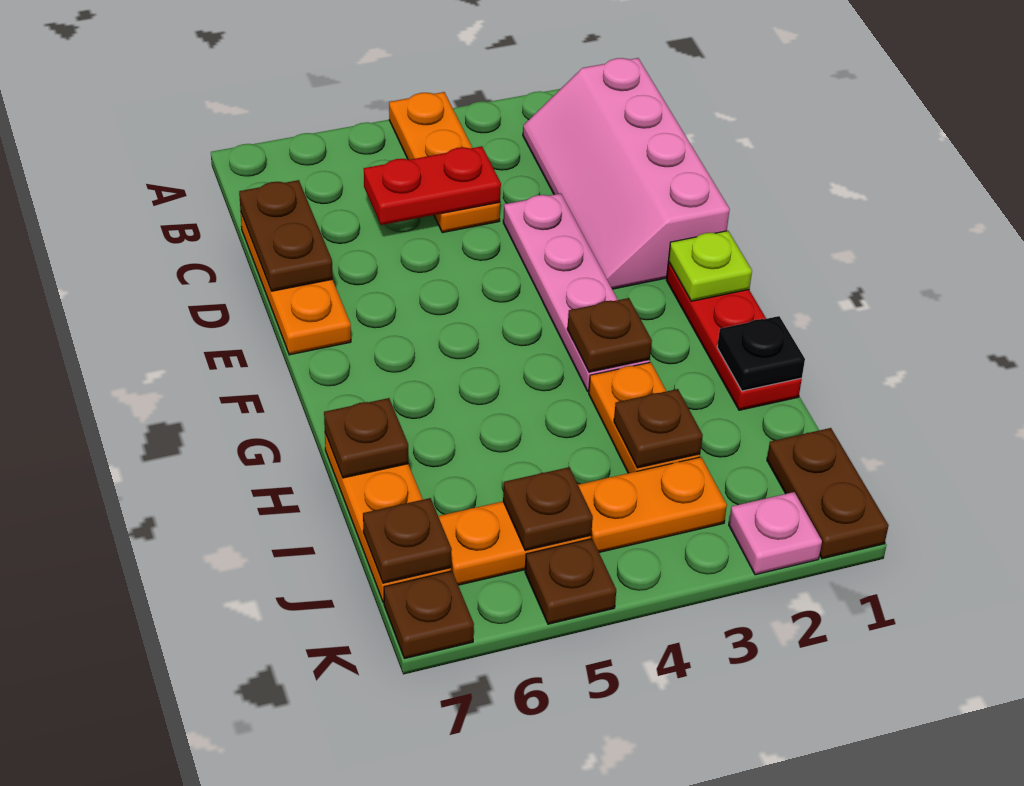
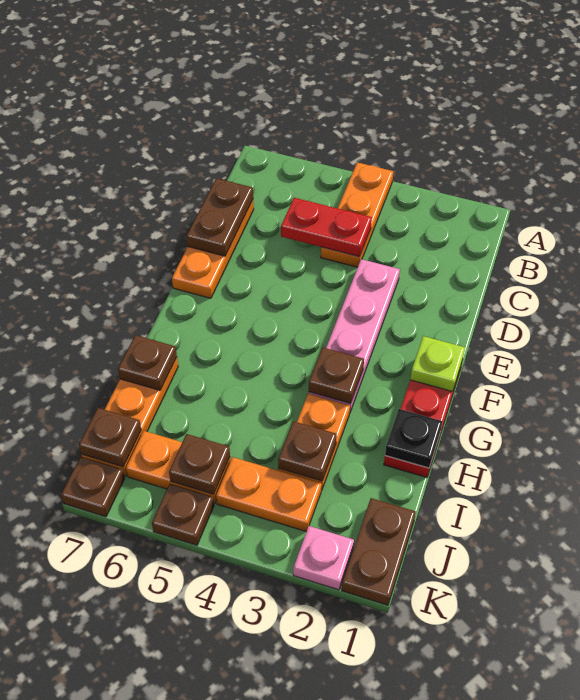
pink slope B1:E2 level 1 top 1 -> none

